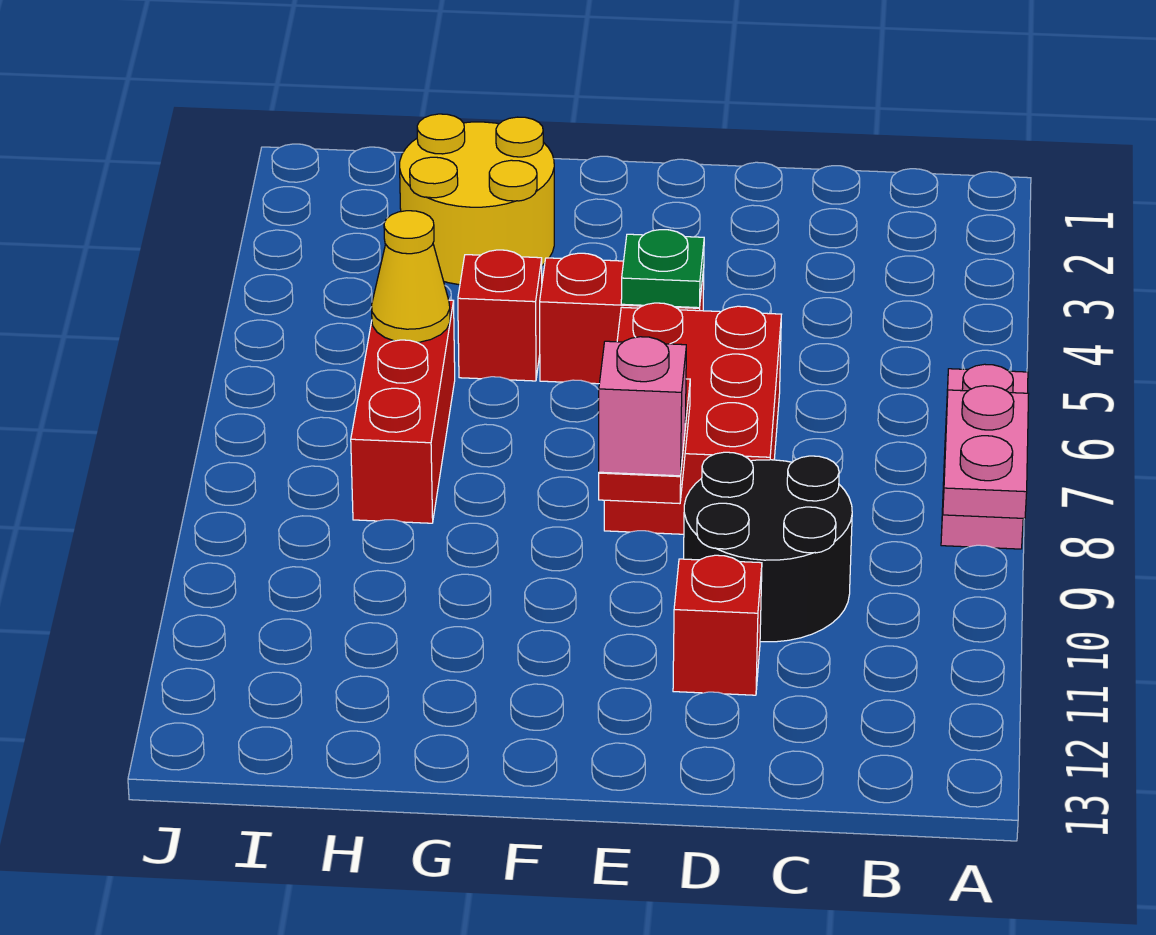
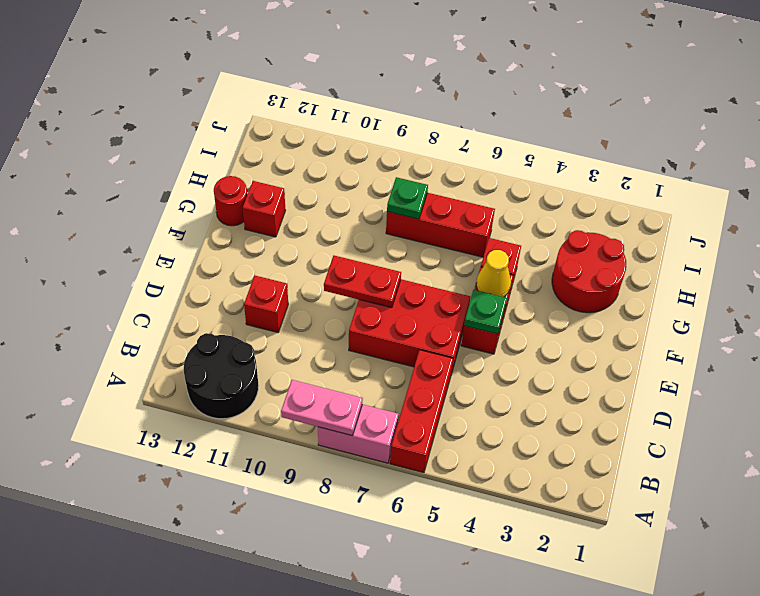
none -> red brick A6:C6 level 1
black round brick C9:D10 level 1 -> black round brick A11:B12 level 1
pink brick E9 level 3 -> none
yellow round brick G2:H3 level 1 -> red round brick G2:H3 level 1
none -> red brick G12 level 1
none -> red round brick G13 level 1
yellow cone H6 level 2 -> yellow cone F5 level 2
none -> green plate H8 level 2

